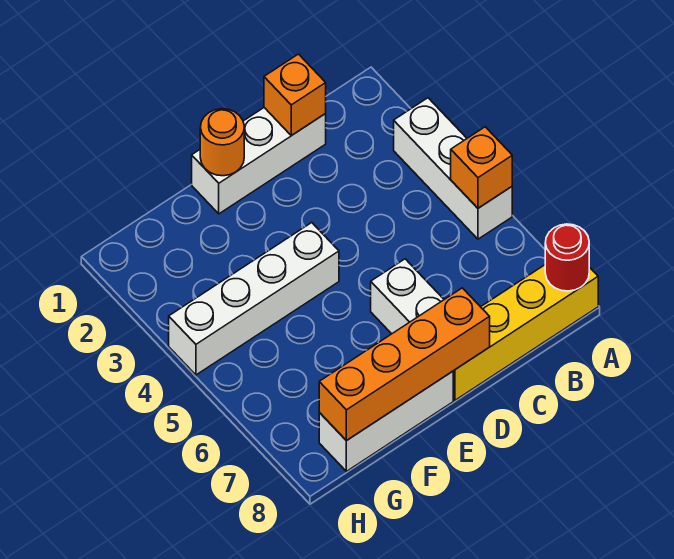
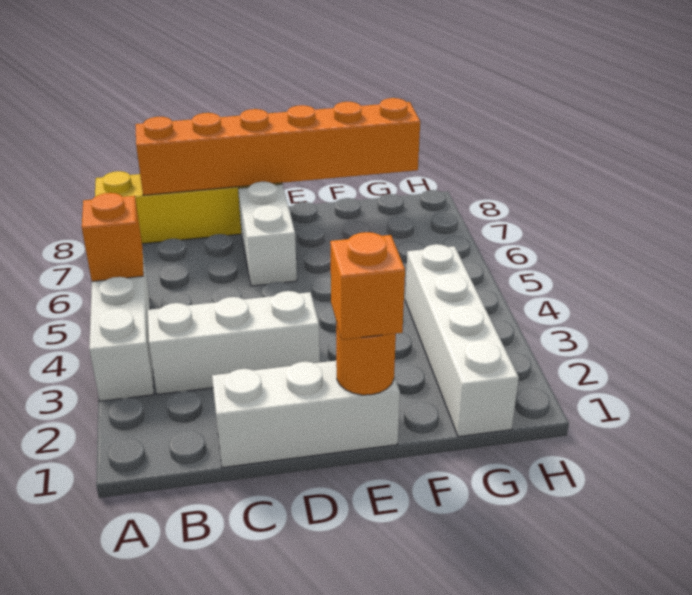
red round brick A8 level 2 -> none
orange brick C1 level 2 -> orange brick E1 level 3
orange brick D8:G8 level 2 -> orange brick B8:G8 level 2
white brick E4:H4 level 1 -> white brick G1:G4 level 1
white brick E8:G8 level 1 -> white brick B3:D3 level 1

